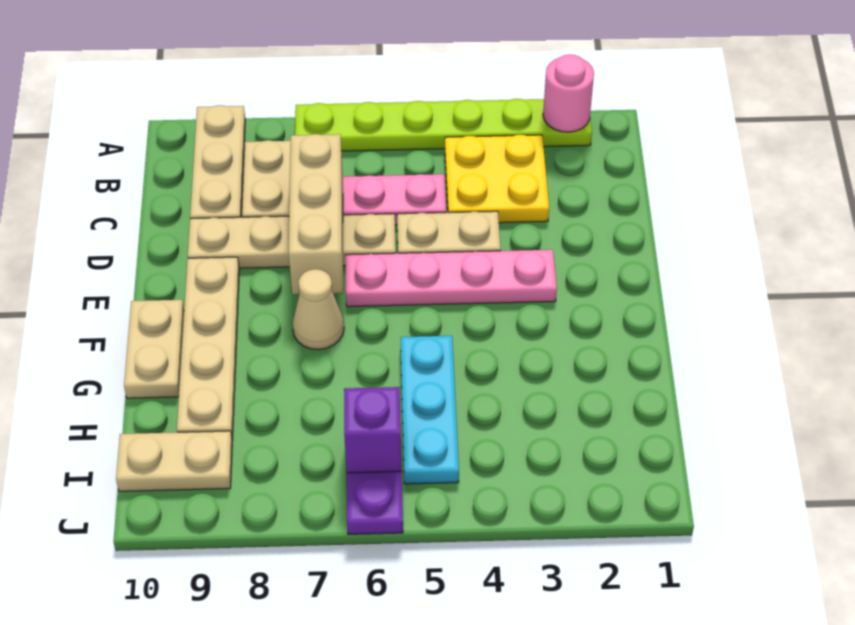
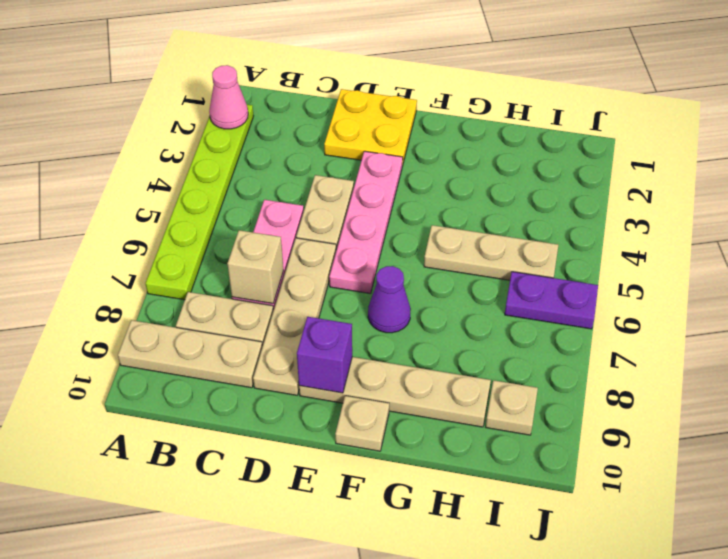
pink round brick A2 level 2 -> pink cone A2 level 2
yellow plate B3:C4 level 1 -> yellow plate D1:E2 level 1
tan brick C7:E7 level 2 -> tan brick C7 level 2
tan cone F7 level 1 -> purple cone F7 level 1
tan plate F10:G10 level 1 -> tan plate F10 level 1
cyan plate G5:I5 level 1 -> tan plate G5:I5 level 1
purple brick I6 level 2 -> purple brick E9 level 2
tan plate I9:I10 level 1 -> tan plate I9 level 1

